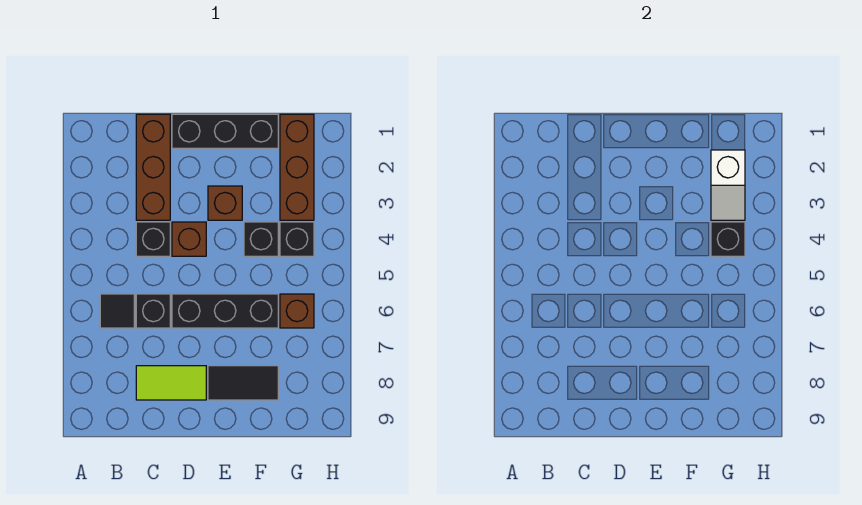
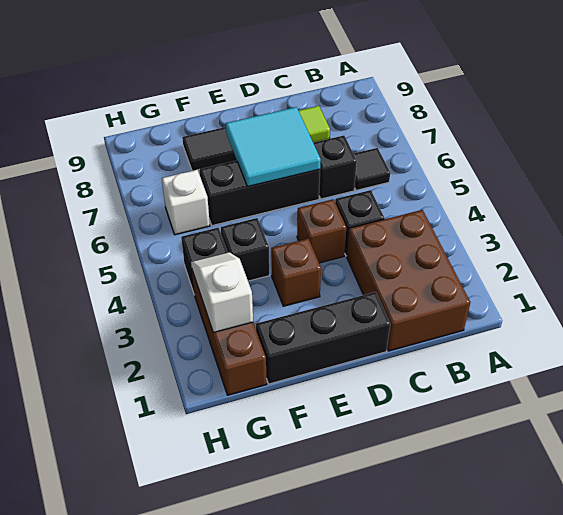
brown brick C1:C3 level 1 -> brown brick B1:C3 level 1
none -> cyan tile D6:E7 level 2
black brick G4 level 2 -> none
brown brick G6 level 1 -> white brick G6 level 1

